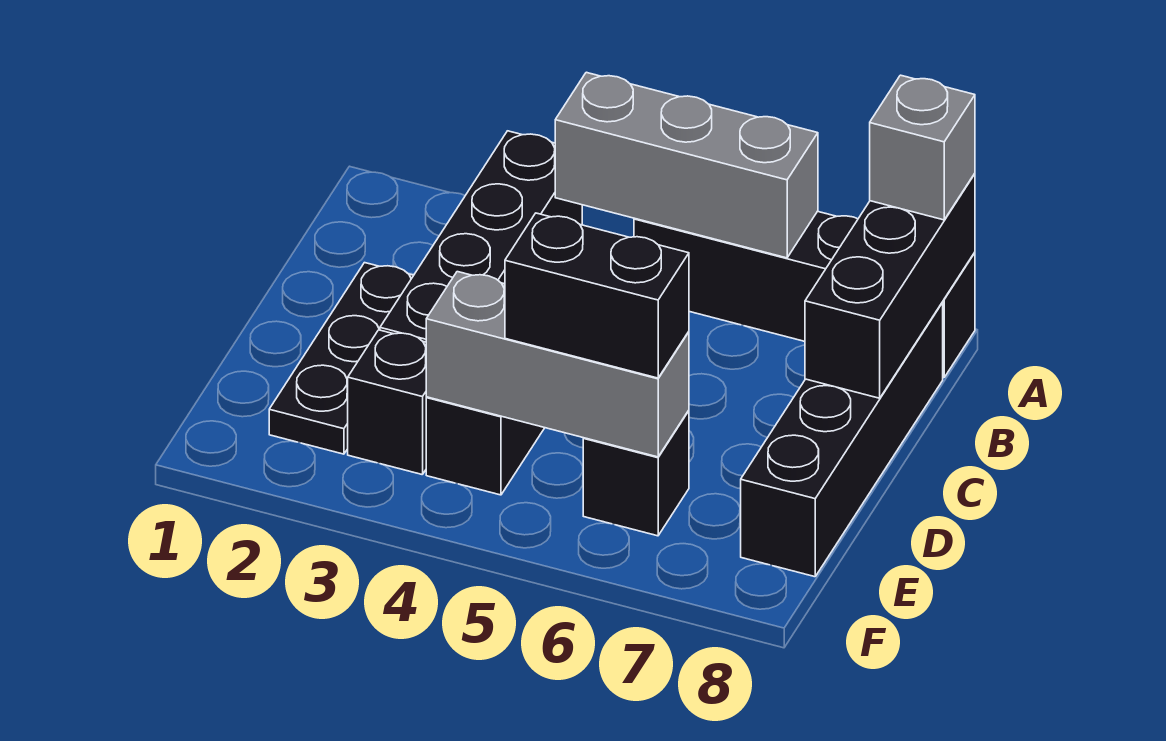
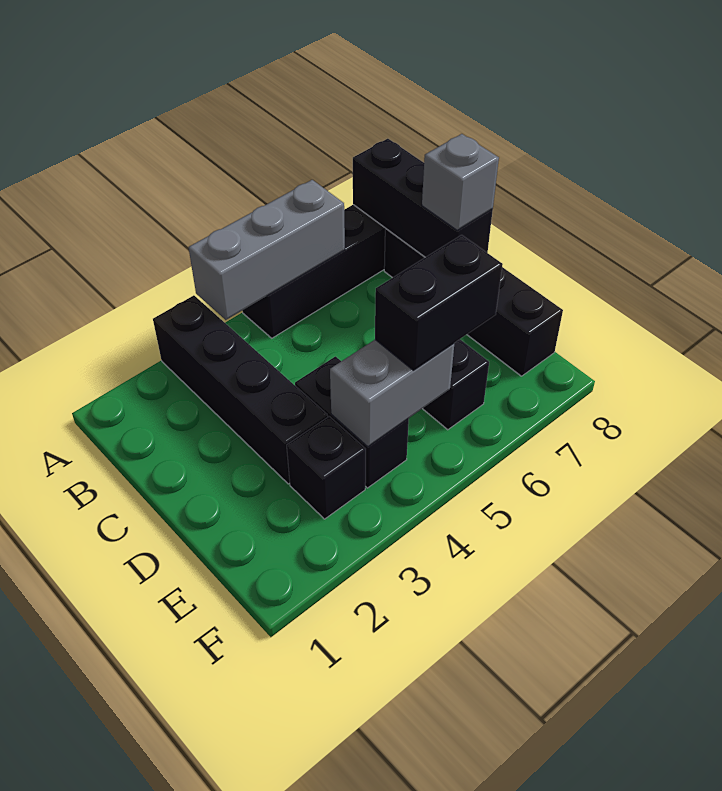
grey brick A8 level 3 -> grey brick C8 level 3
black plate C2:E2 level 1 -> none
grey brick E4:E6 level 2 -> grey brick E4:E5 level 2

